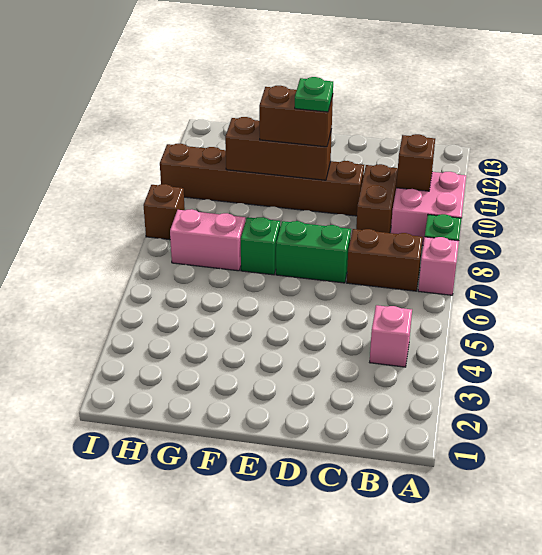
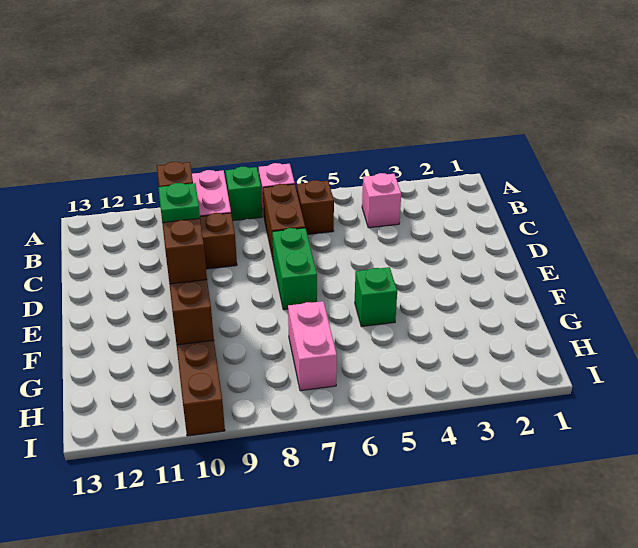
green brick F7 level 1 -> green brick F5 level 1
brown brick I8 level 1 -> brown brick B6 level 1

